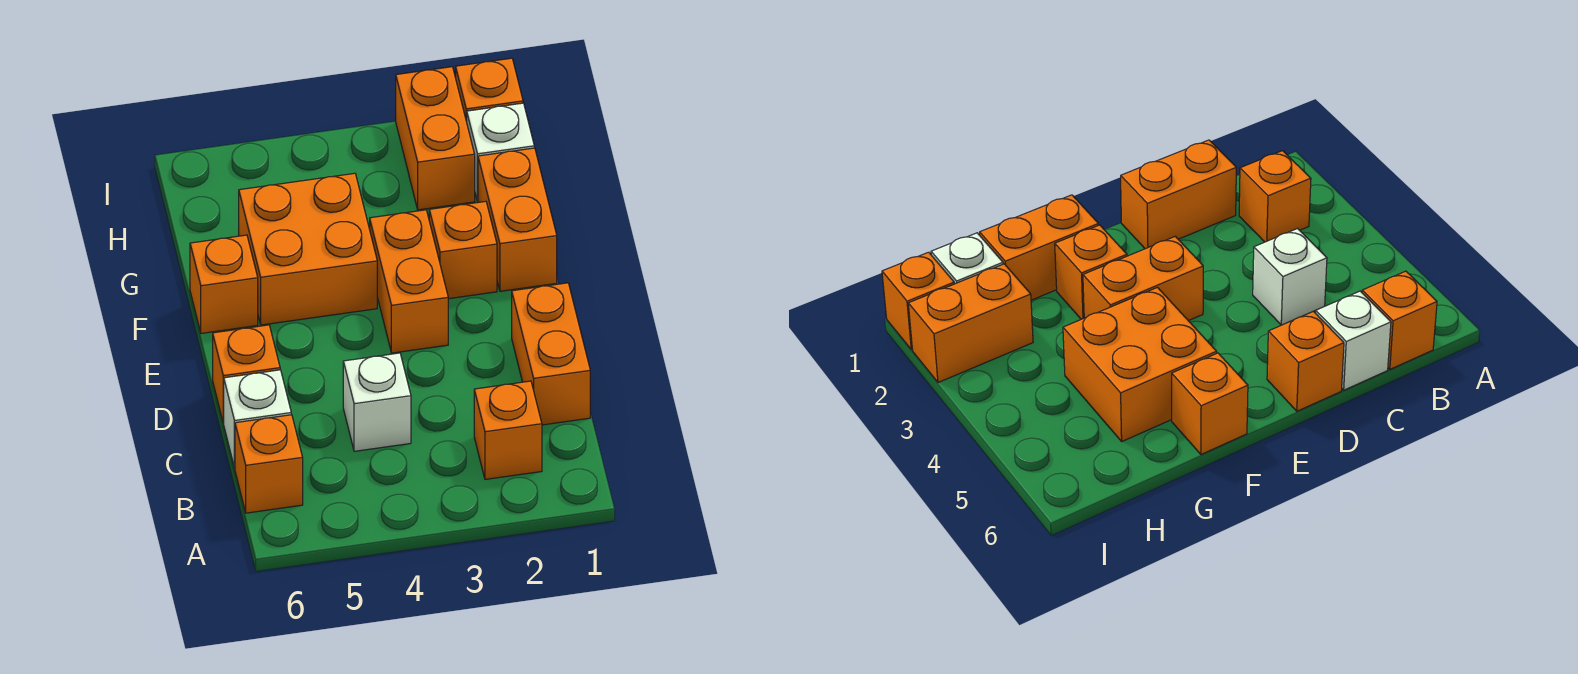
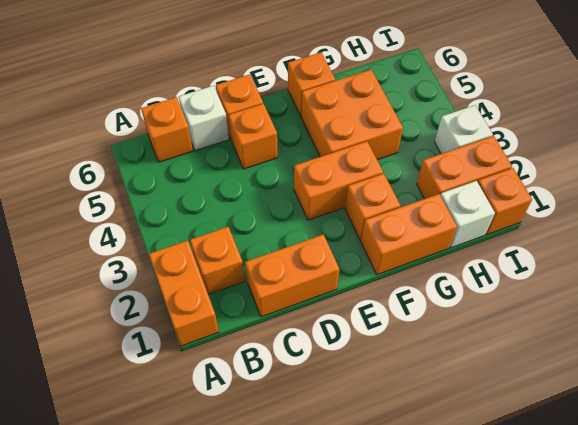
none -> orange brick A1:A2 level 1
white brick C4 level 1 -> white brick I3 level 1
none -> orange brick D5 level 1

